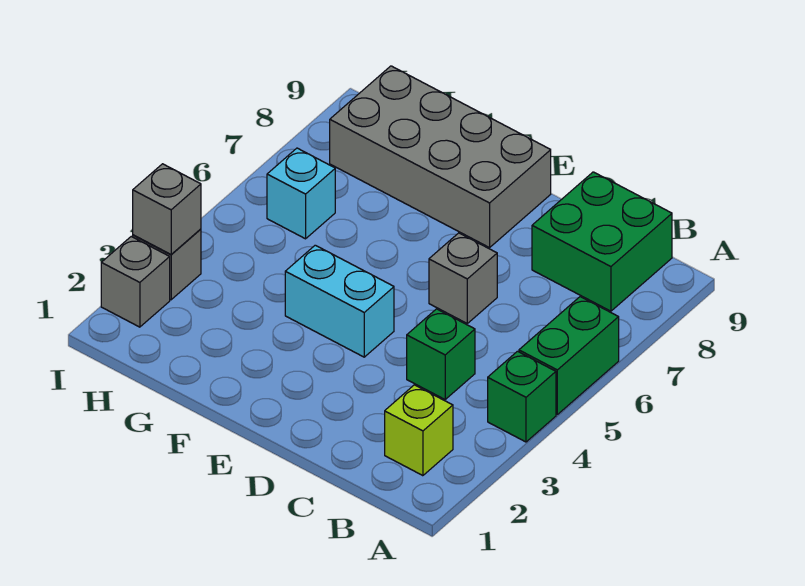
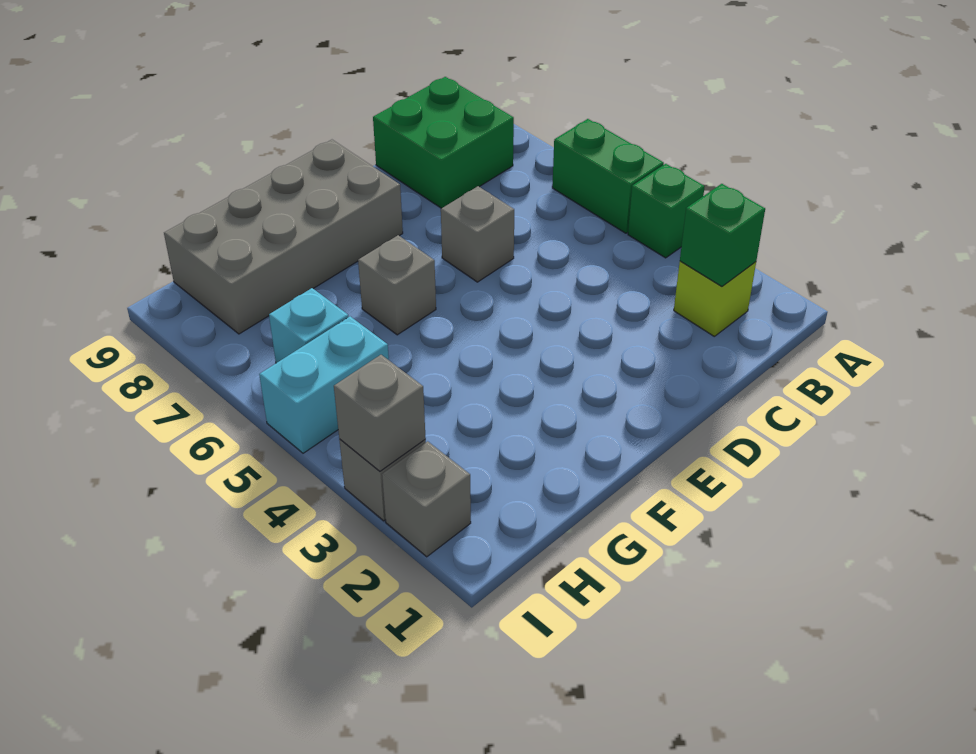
green brick C4 level 1 -> green brick B2 level 2
cyan brick E4:F4 level 1 -> cyan brick H5:I5 level 1
none -> grey brick F6 level 1

